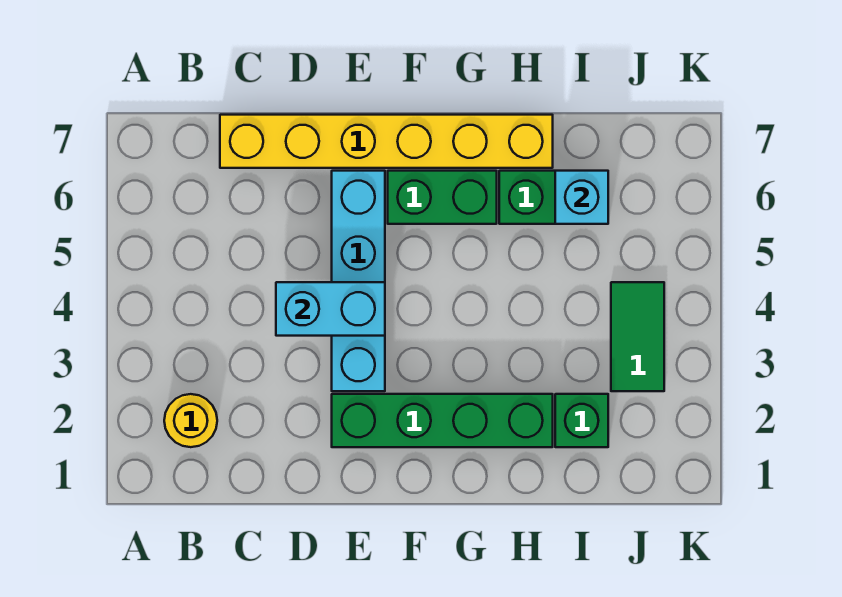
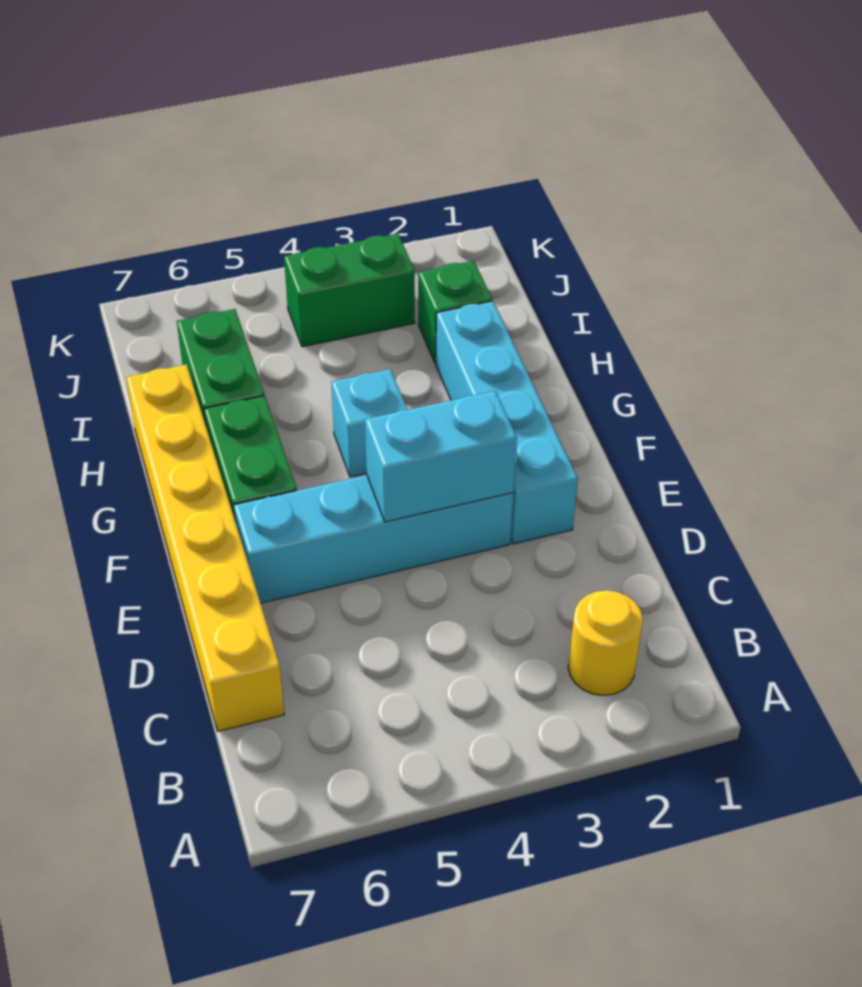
cyan brick D4:E4 level 2 -> cyan brick E3:E4 level 2
green brick E2:H2 level 1 -> cyan brick E2:H2 level 1
cyan brick I6 level 2 -> cyan brick G4 level 1
green tile J3:J4 level 1 -> green brick J3:J4 level 1

